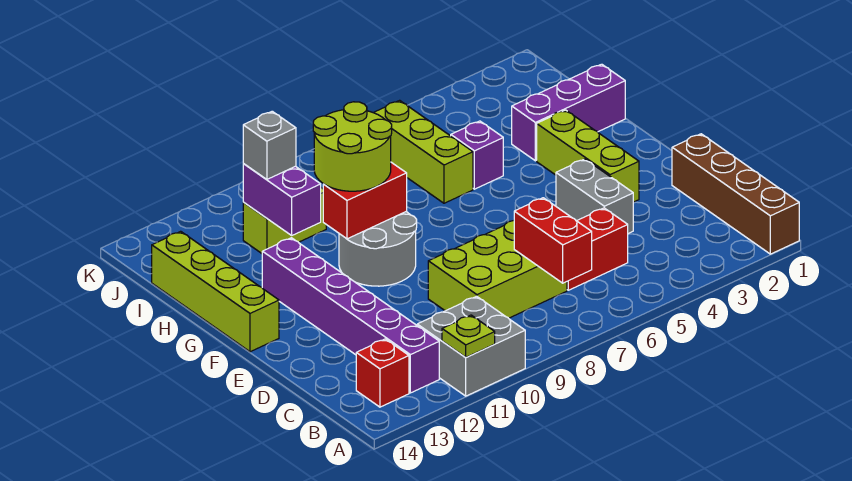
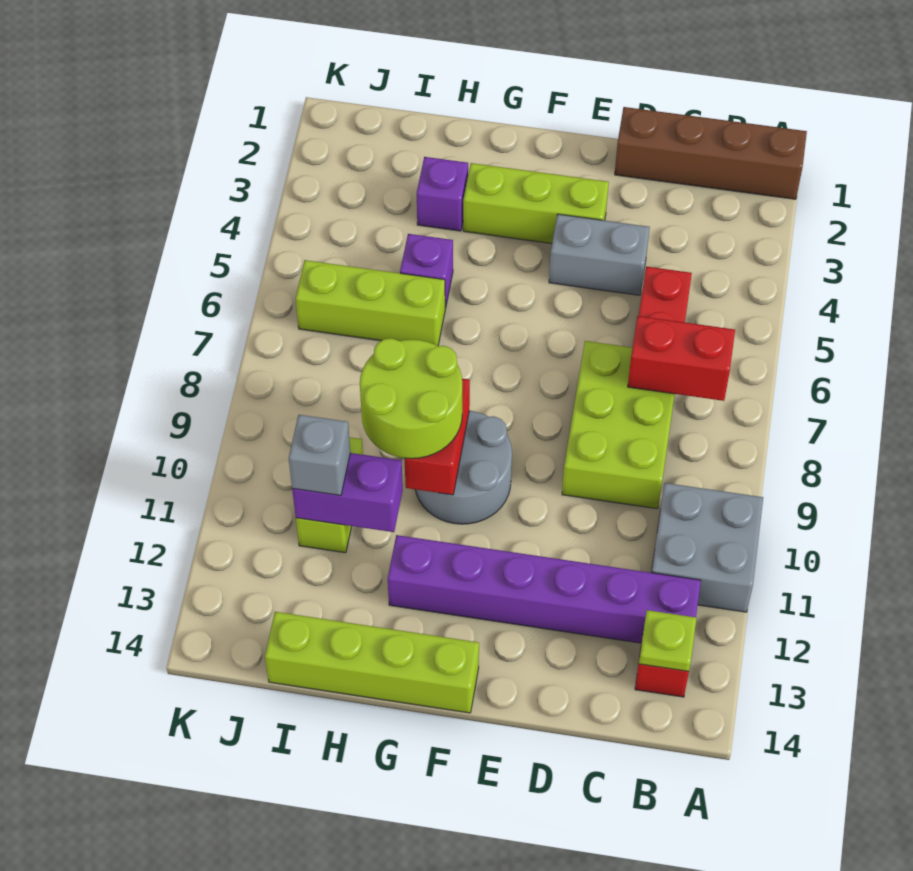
lime plate A11 level 2 -> lime plate B13 level 2
purple brick H1:H3 level 1 -> purple brick H3 level 1

